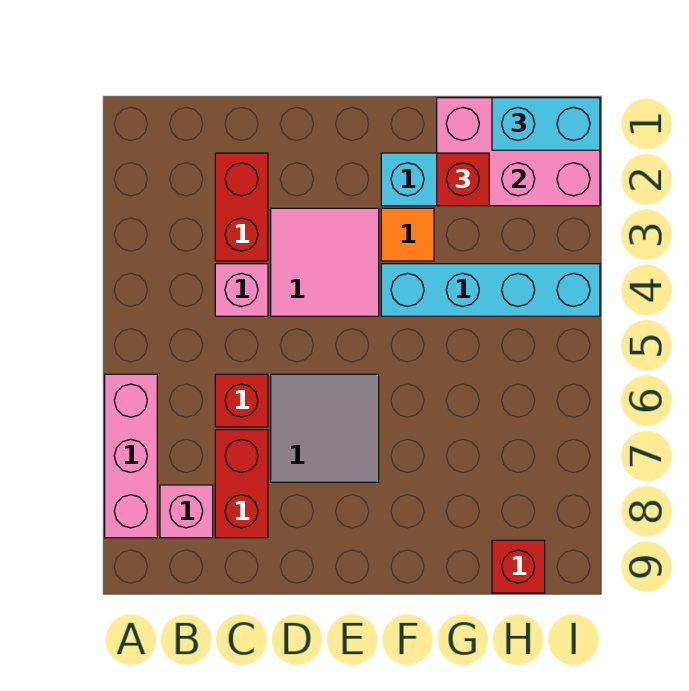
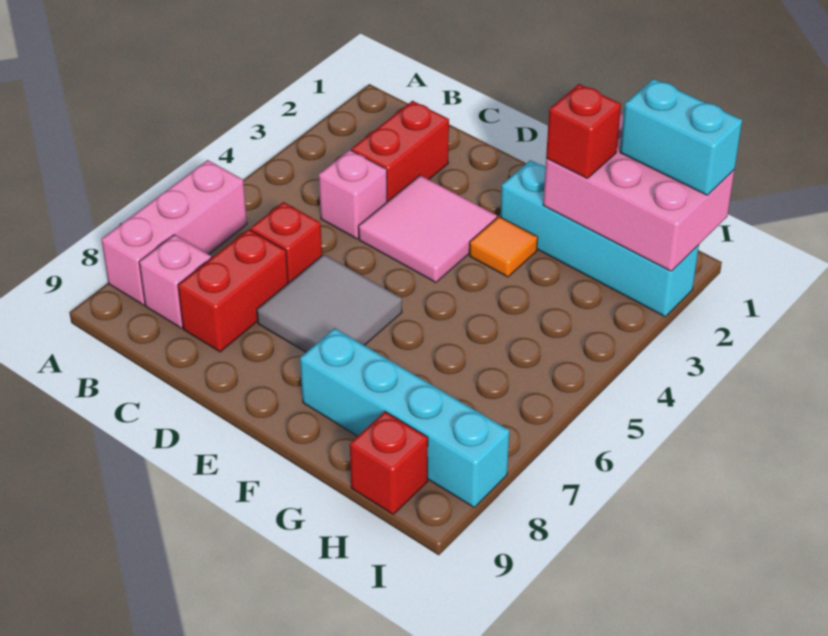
cyan brick F4:I4 level 1 -> cyan brick F8:I8 level 1

